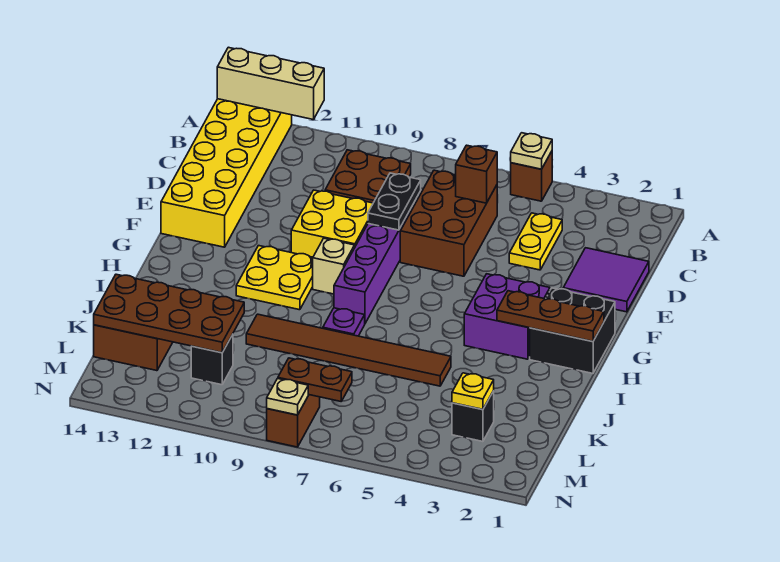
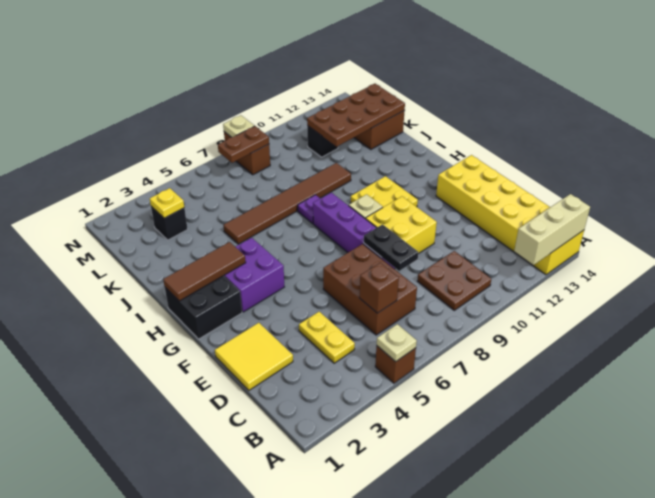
purple tile D1:E2 level 1 -> yellow tile D1:E2 level 1
brown plate H1:H3 level 2 -> brown tile H1:H3 level 2

